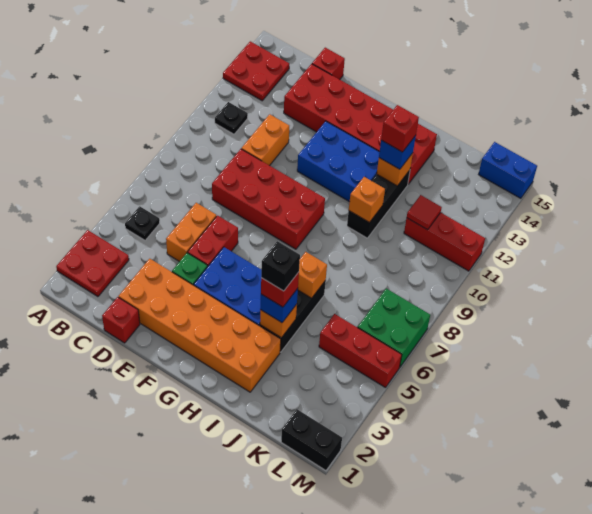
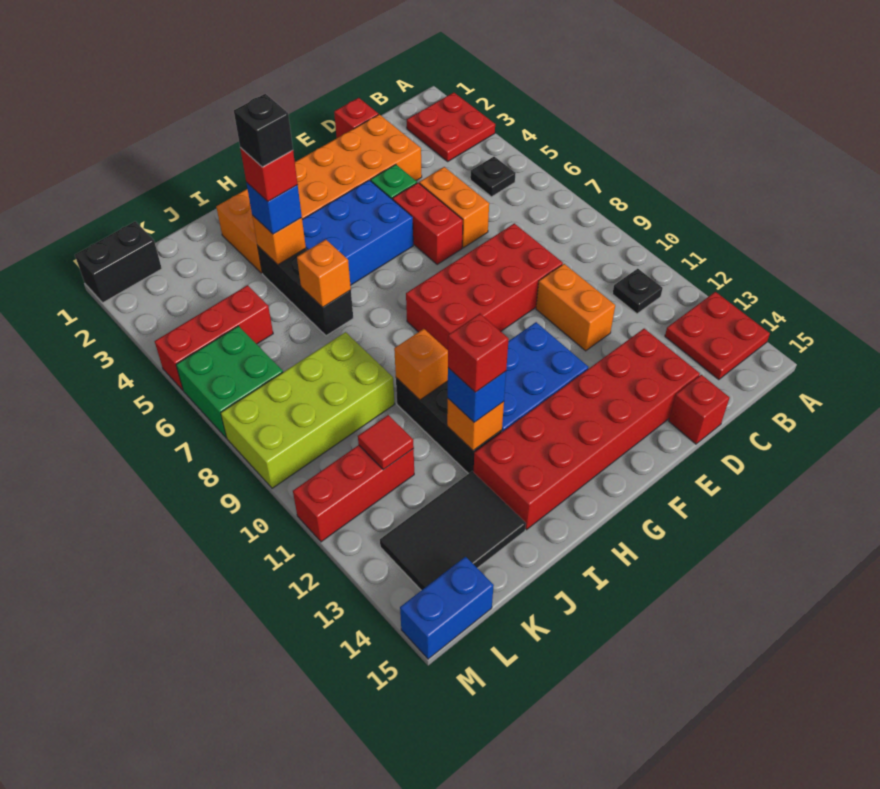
none -> lime brick J8:M9 level 1
none -> black tile J13:L14 level 1

